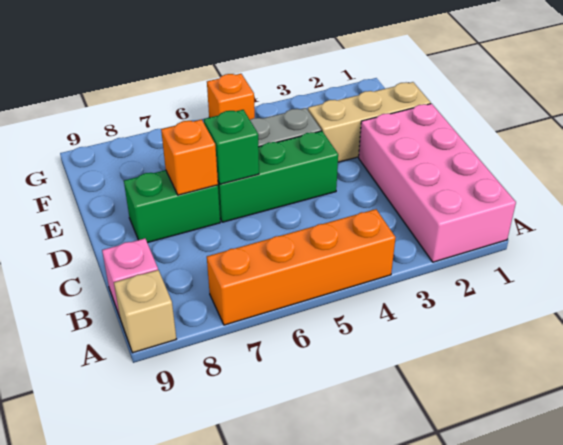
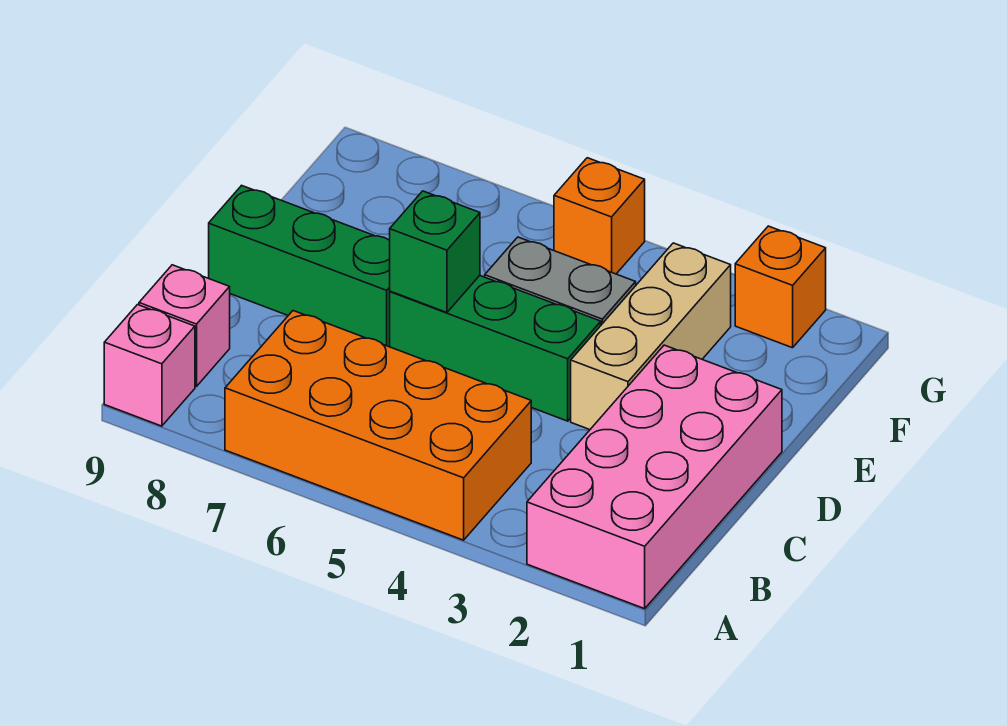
orange brick A4:A7 level 1 -> orange brick A4:B7 level 1
tan brick A9 level 1 -> pink brick A9 level 1
green brick D7:D8 level 1 -> green brick D7:D9 level 1
orange brick D7 level 2 -> orange brick G2 level 1
tan brick E1:E3 level 1 -> tan brick D3:F3 level 1

